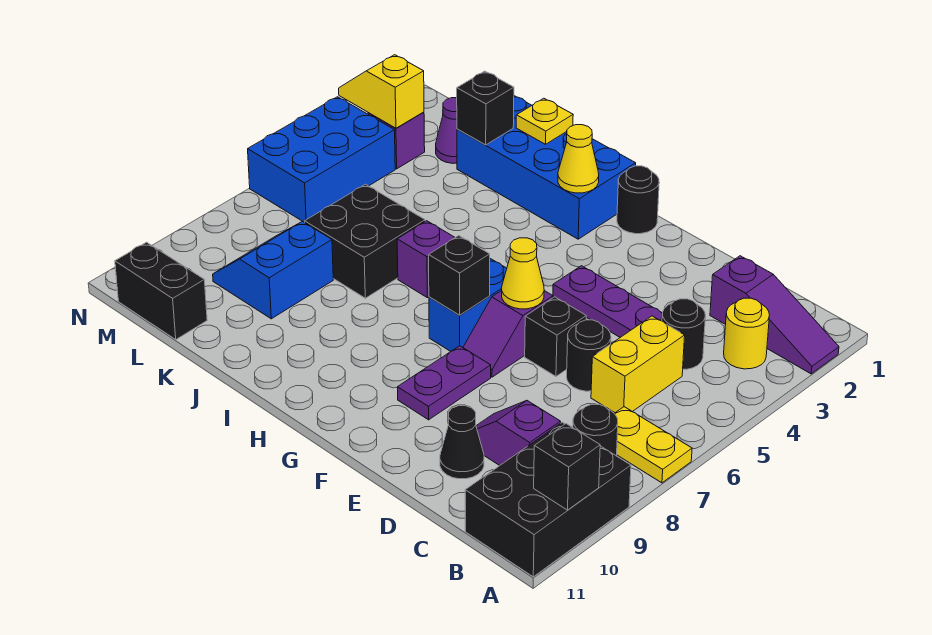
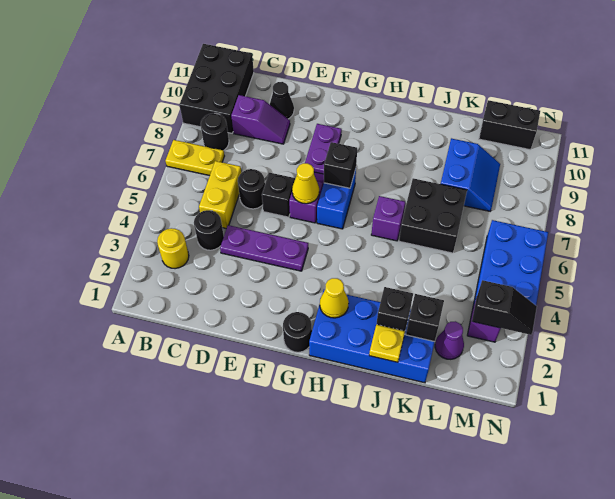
purple slope A2:C2 level 1 top C -> none
black brick A10 level 2 -> black brick J2 level 2
yellow slope M3:N3 level 2 top M -> black slope M3:N3 level 2 top M

